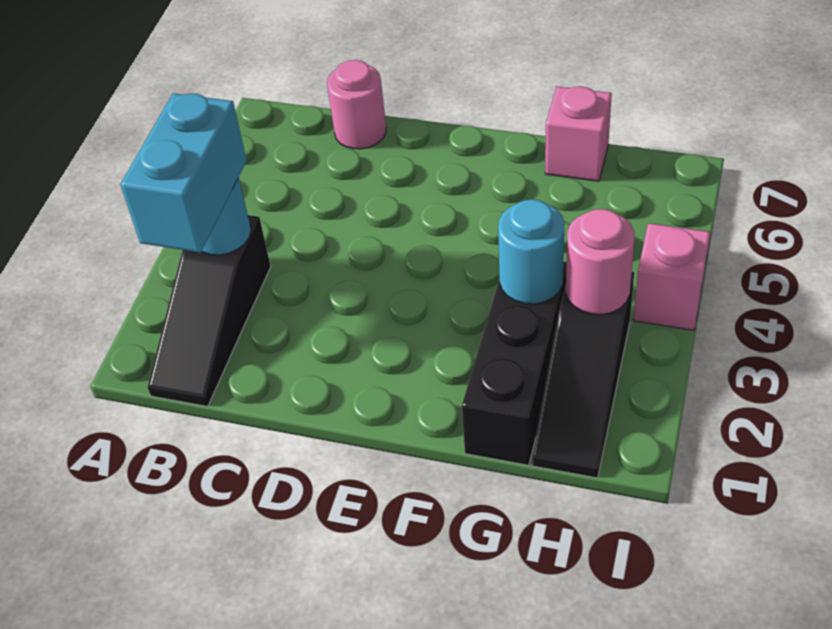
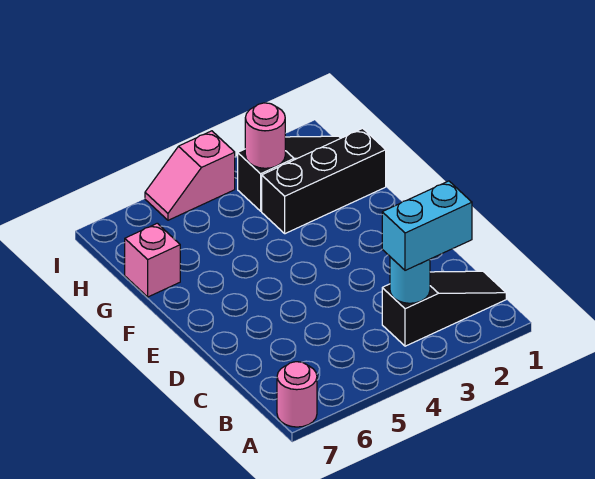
pink round brick C7 level 1 -> pink round brick A7 level 1
cyan round brick G3 level 2 -> none

